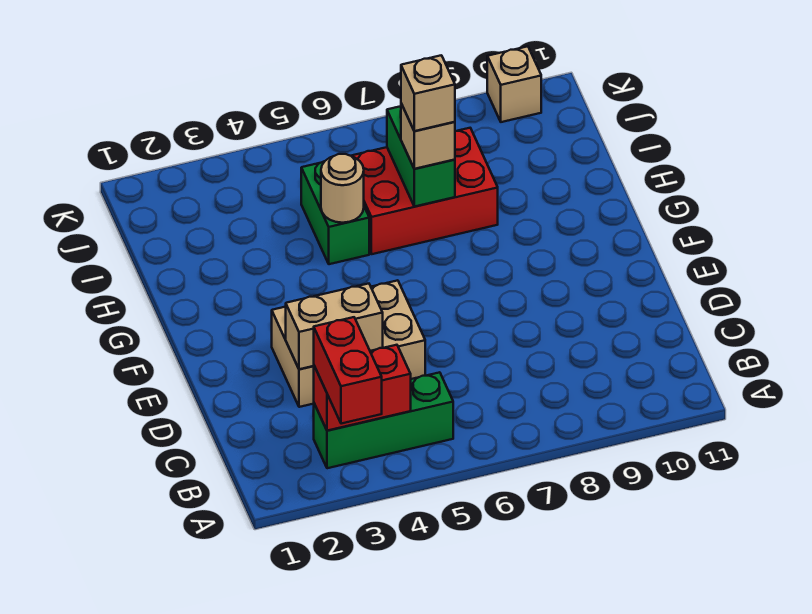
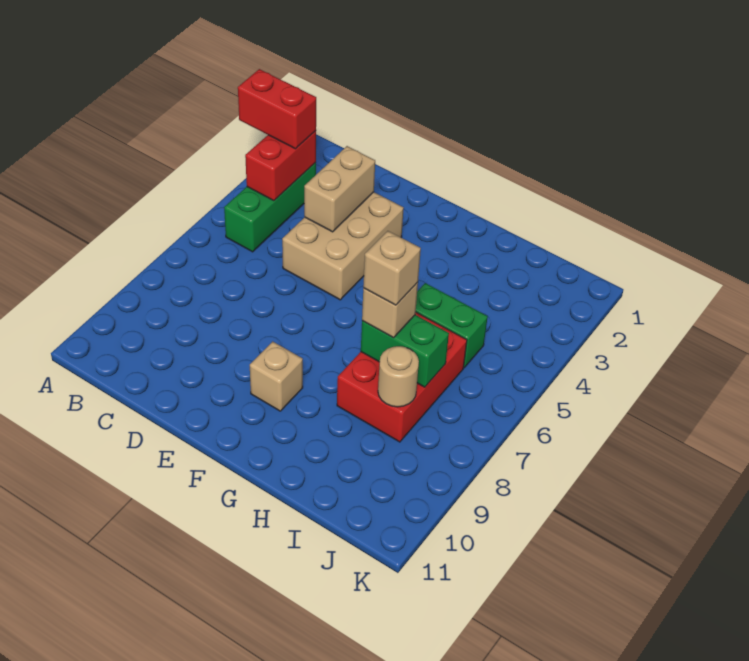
tan round brick H5 level 2 -> tan round brick I8 level 2
tan brick K10 level 1 -> tan brick F9 level 1

